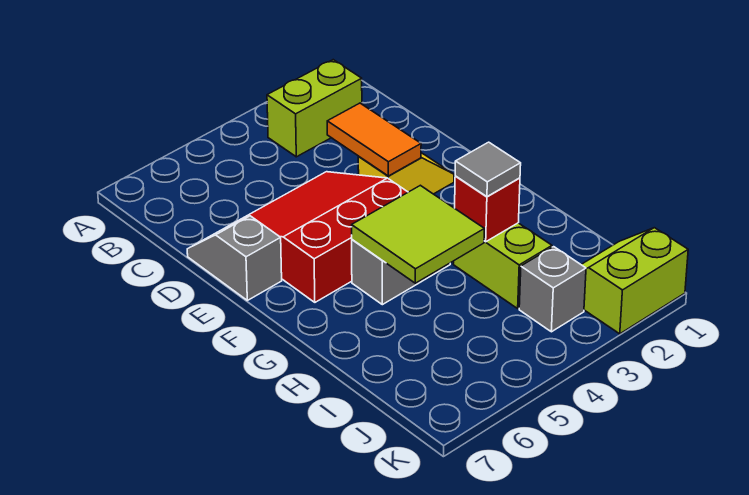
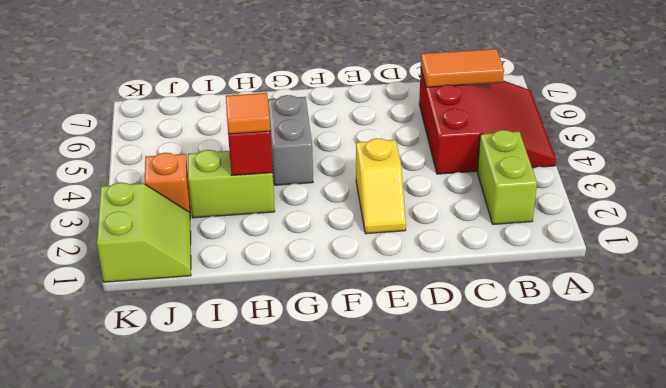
orange tile D3:E3 level 2 -> orange tile B6:C6 level 2
red slope D4:F6 level 1 top F -> red slope A4:C6 level 1 top C
grey slope D7:E7 level 1 top E -> none
lime tile G4:H5 level 2 -> none
grey tile H3 level 3 -> orange tile H3 level 3
grey brick J3 level 1 -> orange brick J3 level 1

